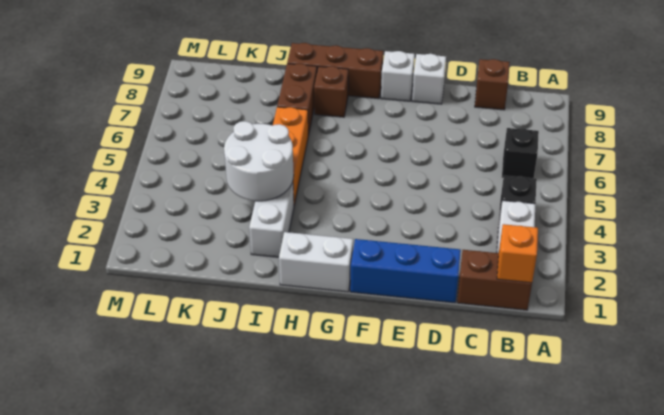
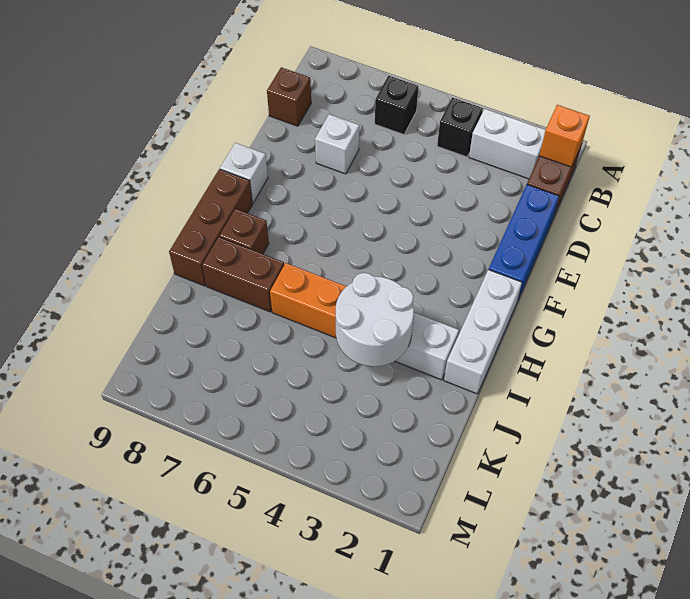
white brick E9 level 1 -> white brick D7 level 1
white brick G1:H1 level 1 -> white brick G1:I1 level 1

